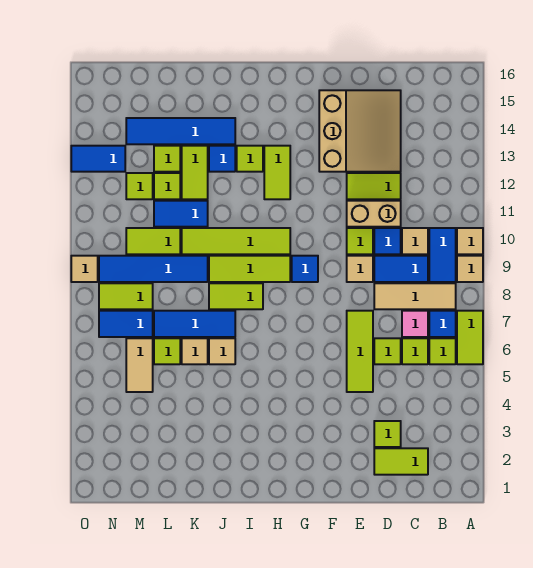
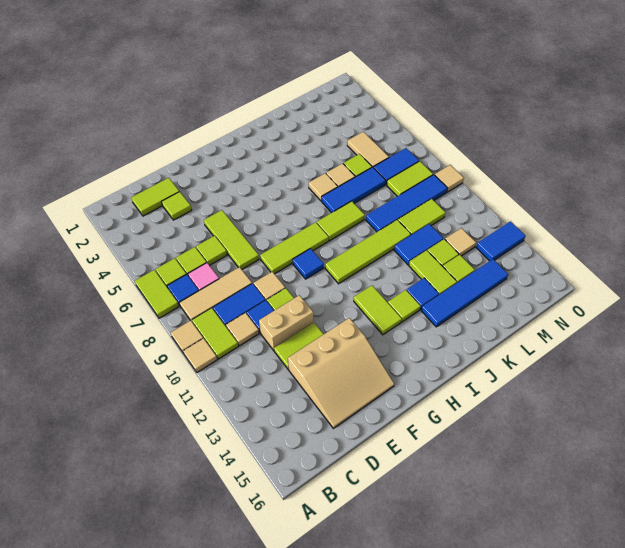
blue tile B9:B10 level 1 -> lime tile B9:B10 level 1
tan slope D13:F15 level 1 top F -> tan slope D13:F15 level 1 top 13
lime tile H9:J9 level 1 -> lime tile F8:H8 level 1
lime tile M12 level 1 -> tan tile M12 level 1

